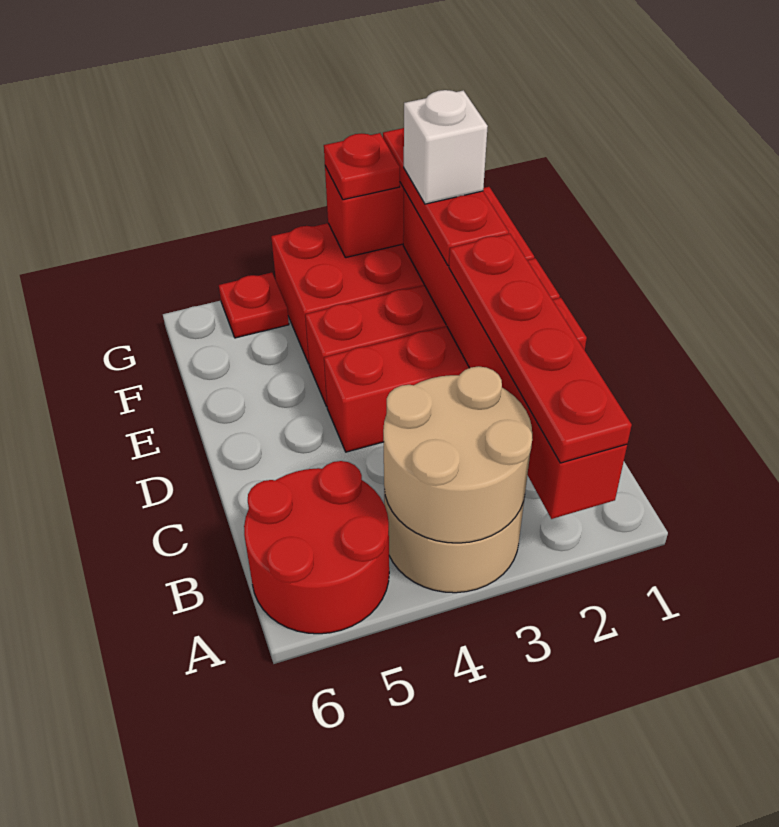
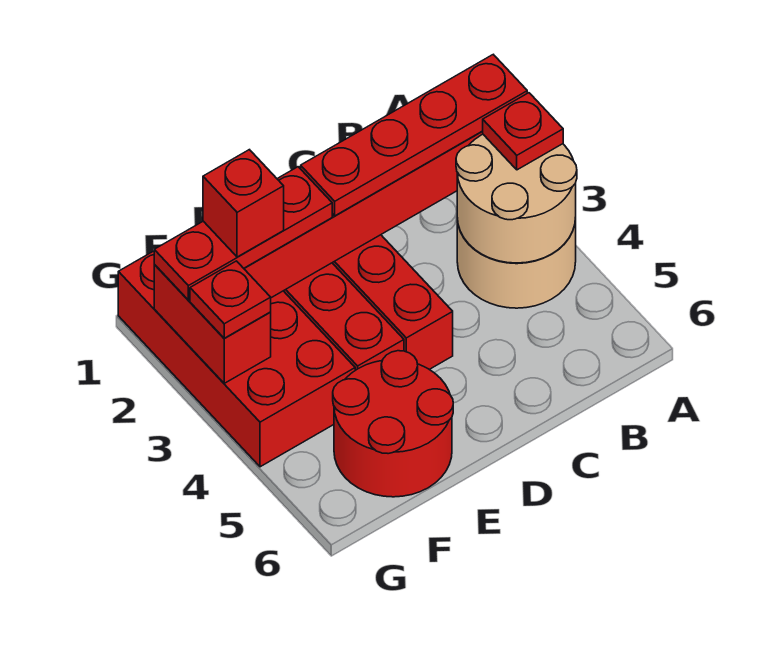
red round brick A5:B6 level 1 -> red round brick E5:F6 level 1
white brick F2 level 4 -> red brick F2 level 4
red plate G5 level 1 -> red plate A3 level 3

